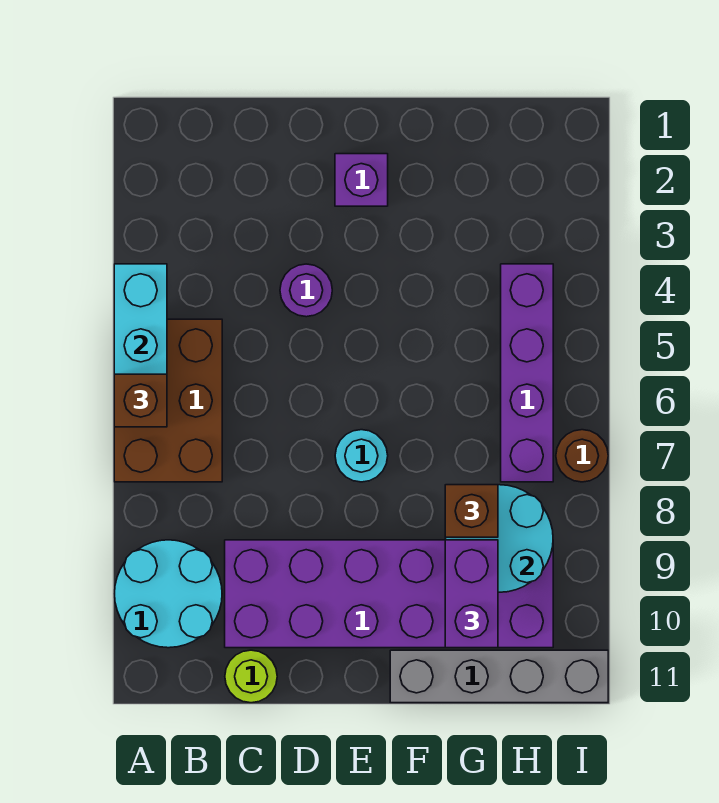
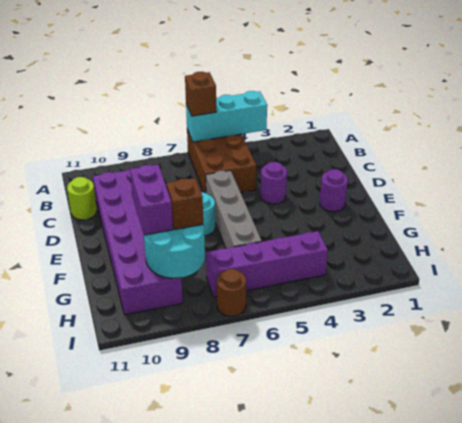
brown brick A5:B7 level 1 -> brown brick A5:C6 level 1
cyan round brick A9:B10 level 1 -> none
purple brick E2 level 1 -> purple round brick E2 level 1
grey brick F11:I11 level 1 -> grey brick D6:G6 level 1
purple brick G9:G10 level 3 -> purple brick F9:G9 level 3

